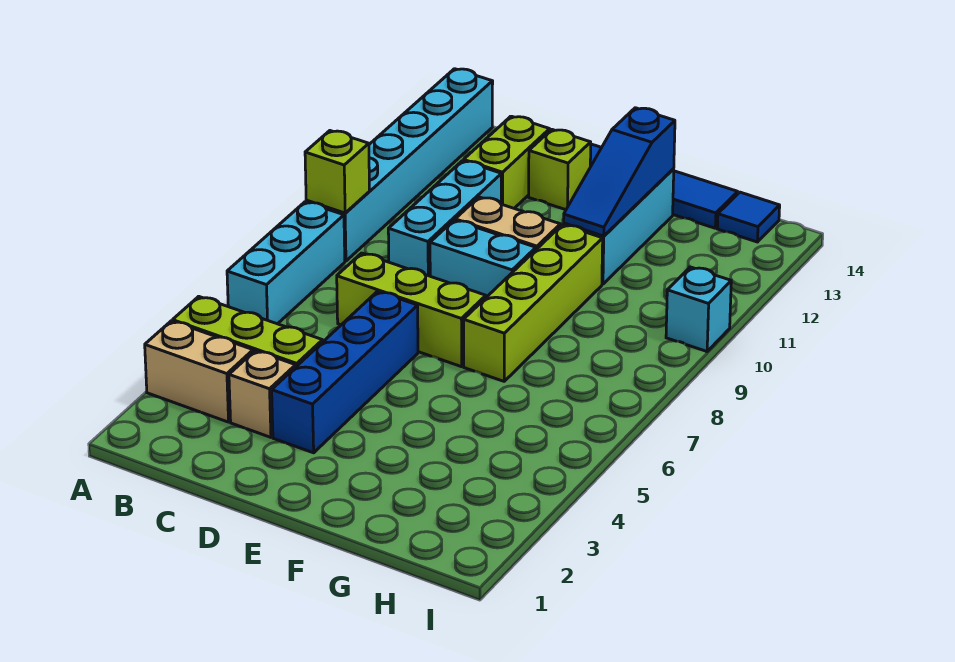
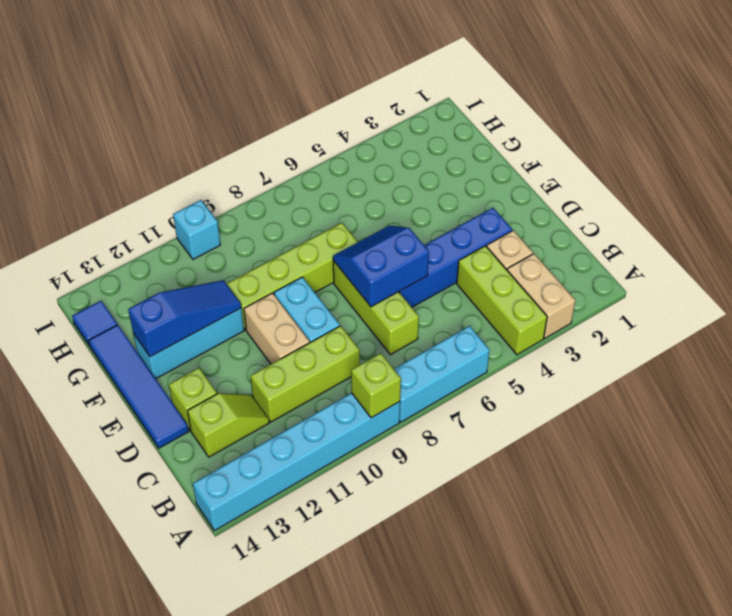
cyan brick C9:C11 level 1 -> lime brick C9:C11 level 1
lime brick C12:C13 level 1 -> lime slope C12:C13 level 1 top 13
none -> blue slope D6:E7 level 2 top D

